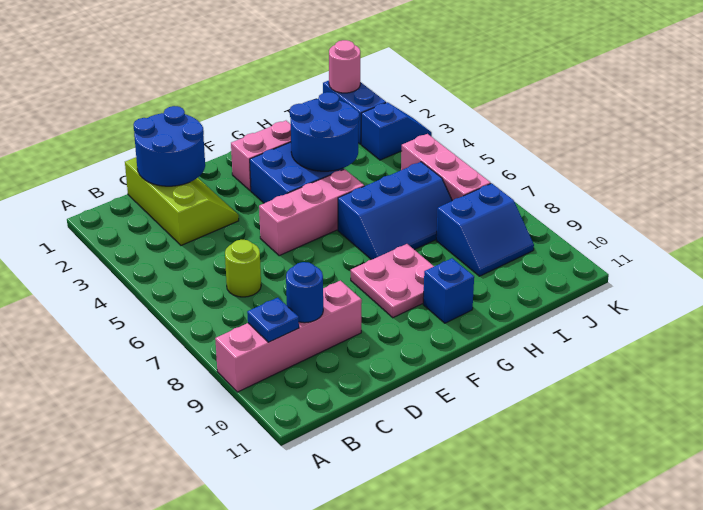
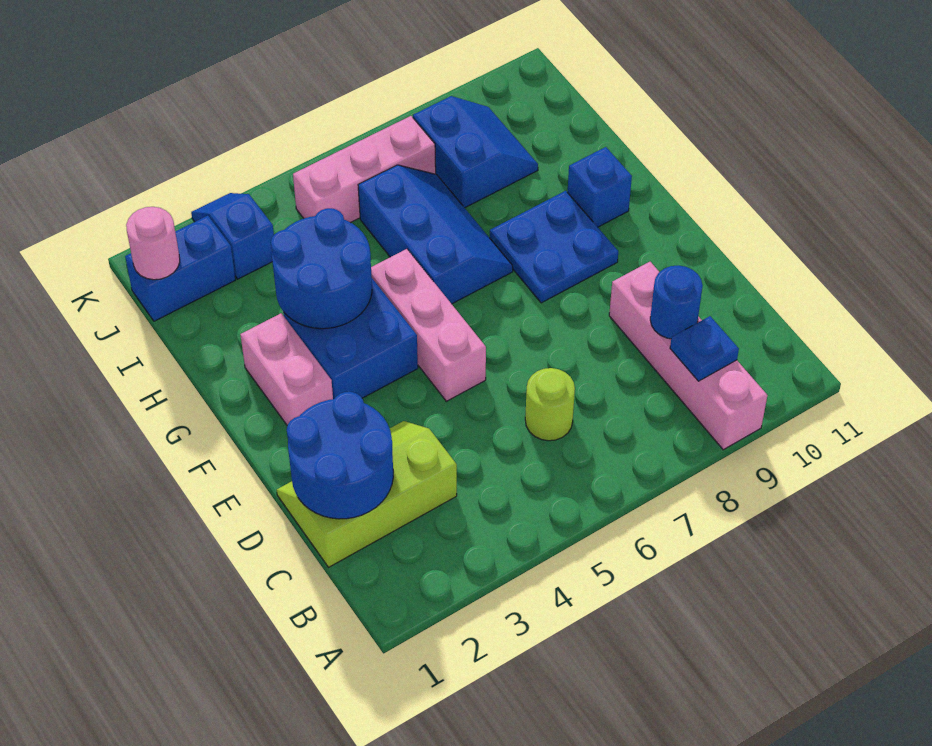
pink plate F8:G9 level 1 -> blue plate F8:G9 level 1

